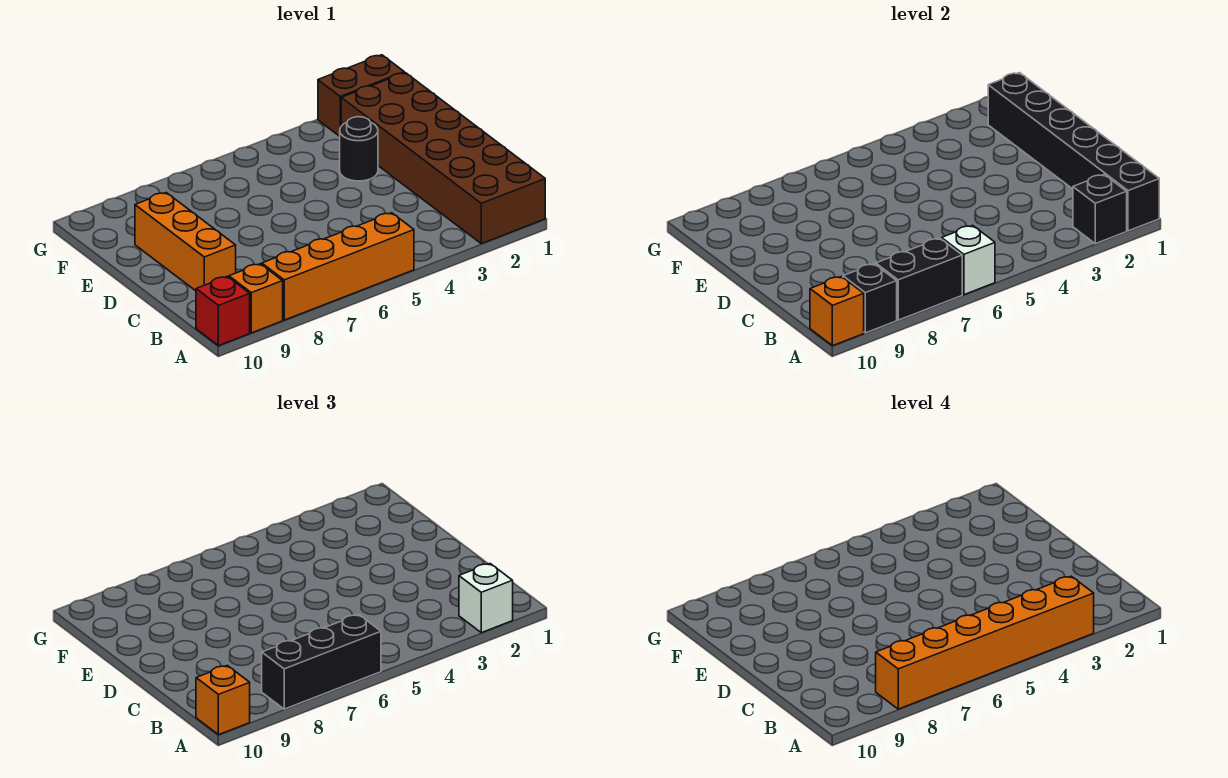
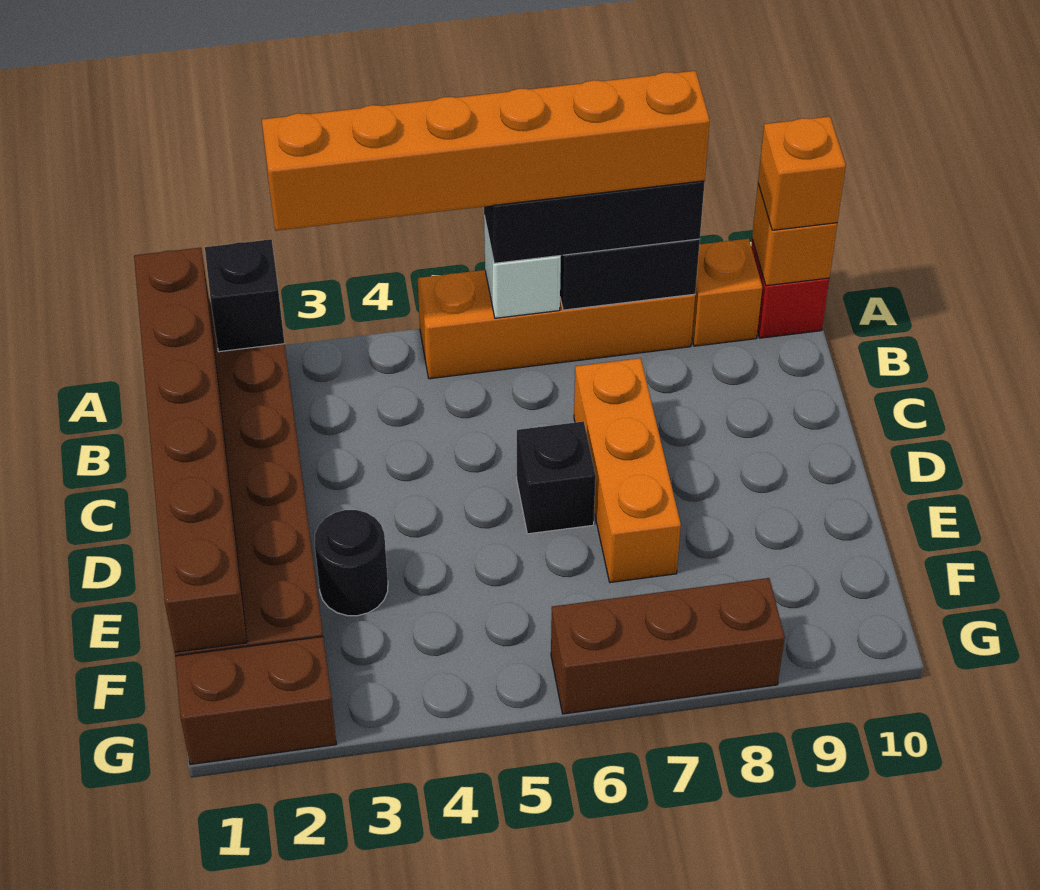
black brick A1:F1 level 2 -> brown brick A1:F1 level 2
white brick A2 level 3 -> none
black brick A9 level 2 -> black brick D6 level 1
orange brick C9:E9 level 1 -> orange brick C7:E7 level 1
none -> brown brick G6:G8 level 1

